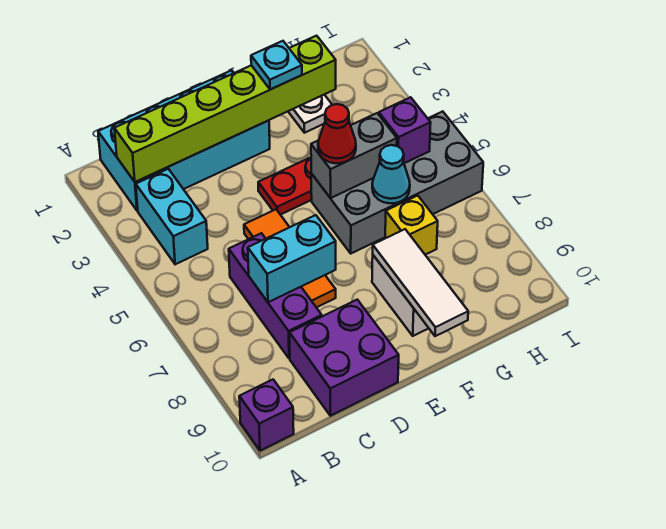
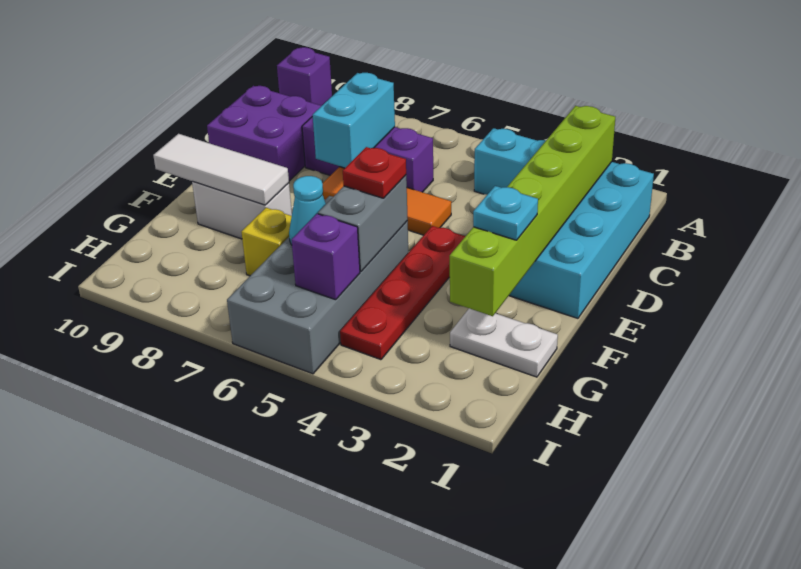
red cone F5 level 3 -> red plate F5 level 3

